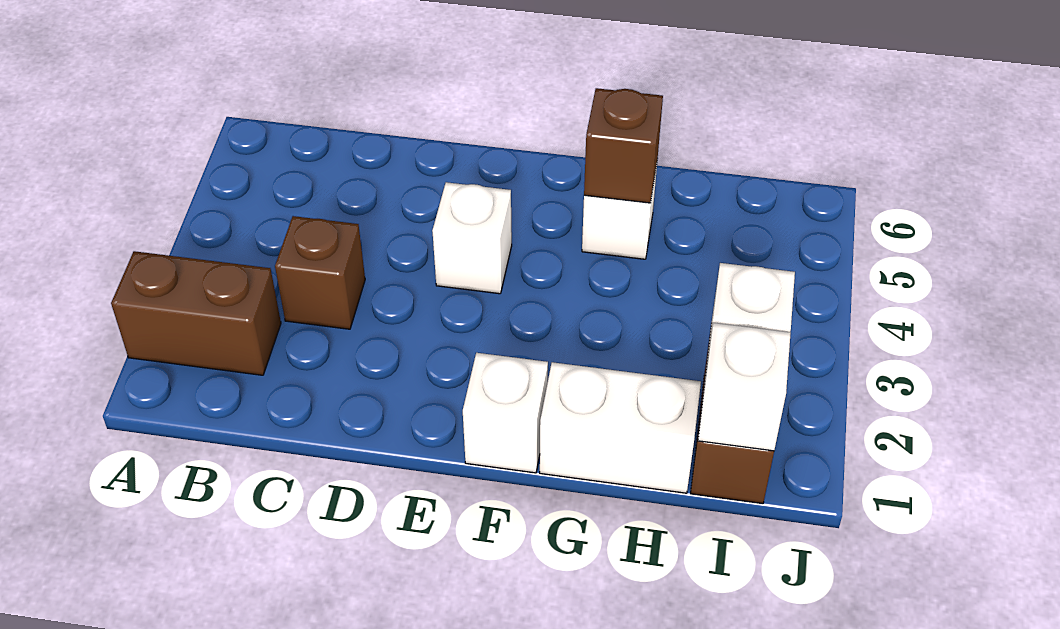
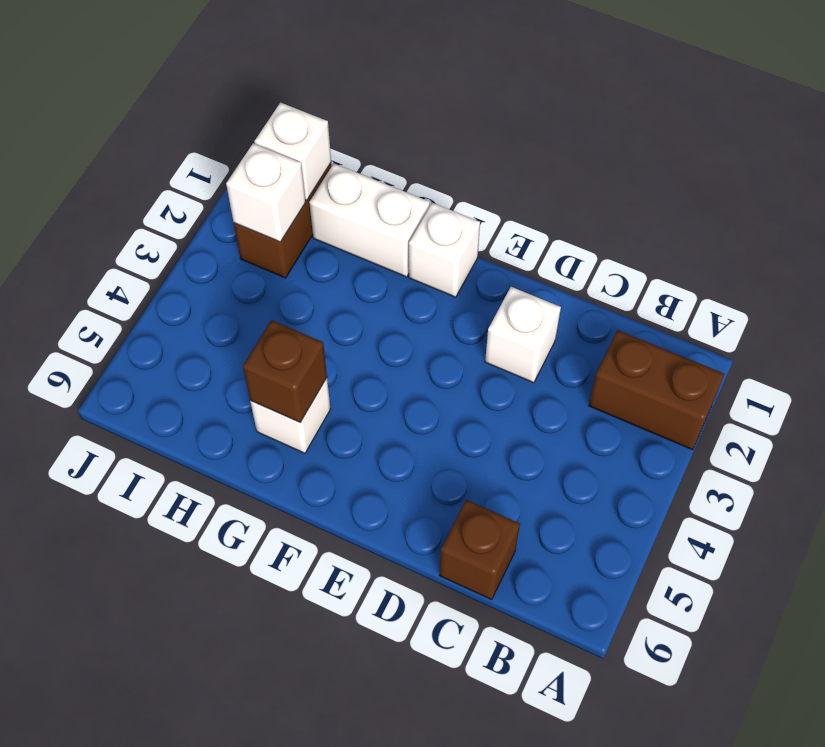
brown brick C3 level 1 -> brown brick C6 level 1
white brick E4 level 1 -> white brick D2 level 1

